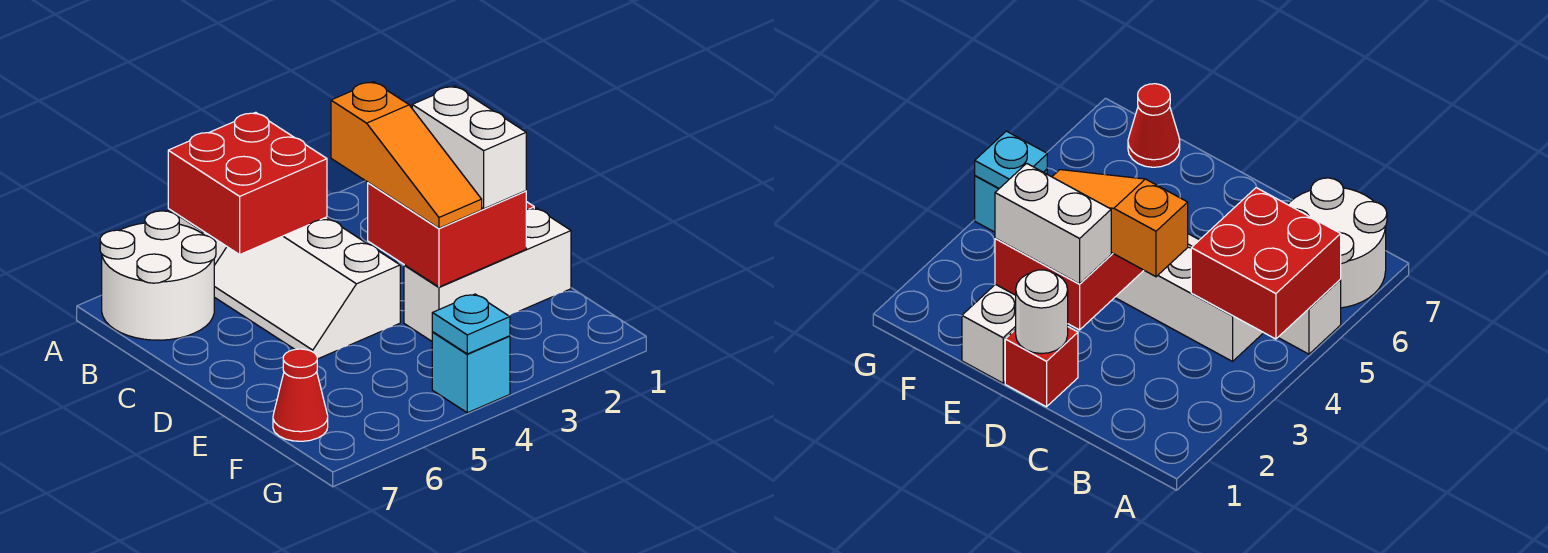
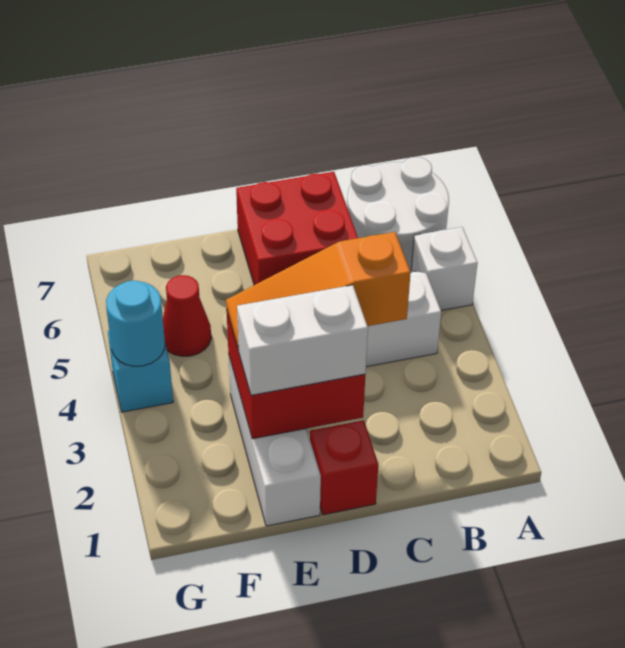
red brick A4:B5 level 2 -> red brick C6:D7 level 1
white round brick D1 level 2 -> none
red cone F7 level 1 -> red cone F5 level 1
cyan plate G4 level 2 -> cyan round brick G4 level 2

